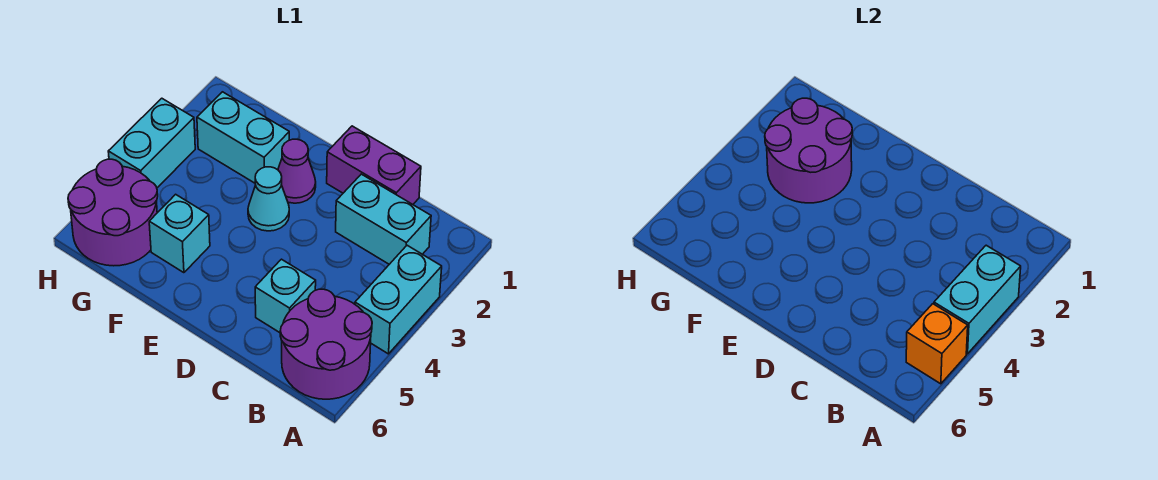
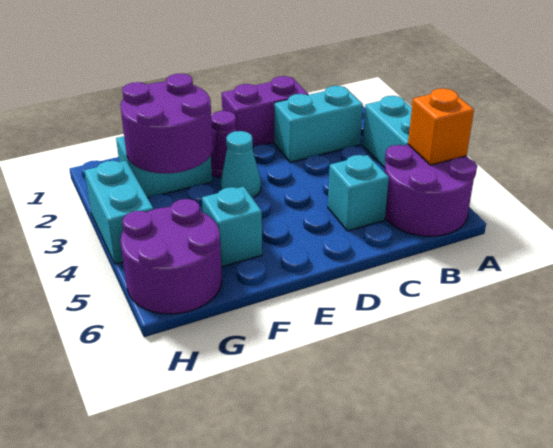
cyan brick A3:A4 level 2 -> none

